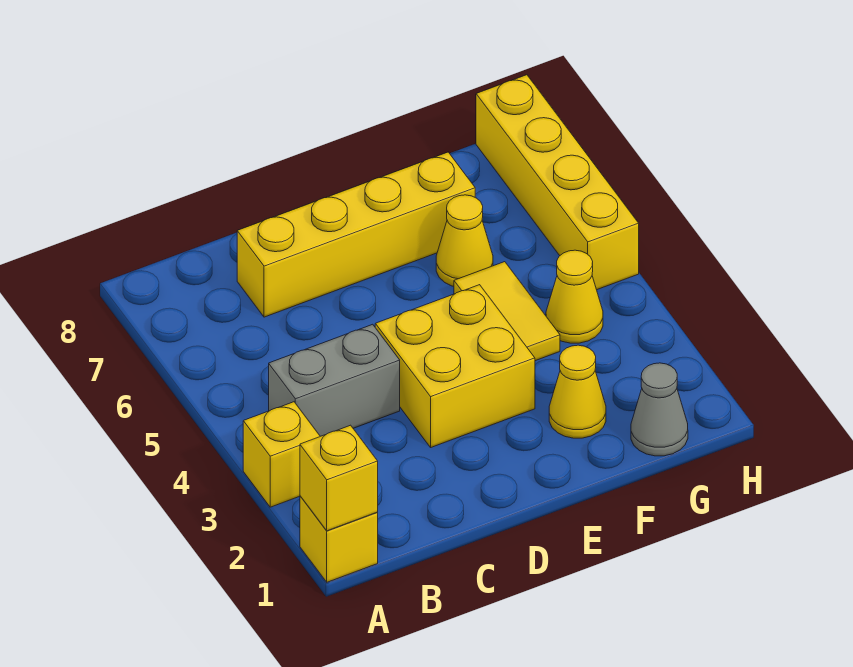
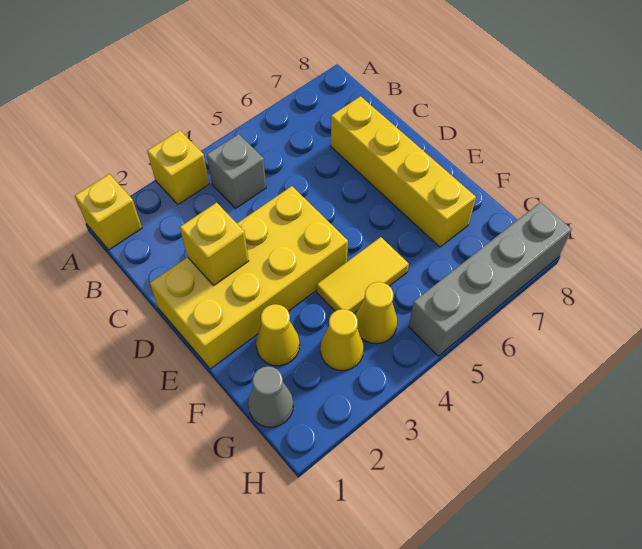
yellow brick A1 level 2 -> yellow brick D2 level 2
grey brick B4:C4 level 1 -> grey brick B4 level 1
yellow brick D3:E4 level 1 -> yellow brick D1:E4 level 1
yellow cone F6 level 1 -> yellow cone G3 level 1
yellow brick H5:H8 level 1 -> grey brick H5:H8 level 1

